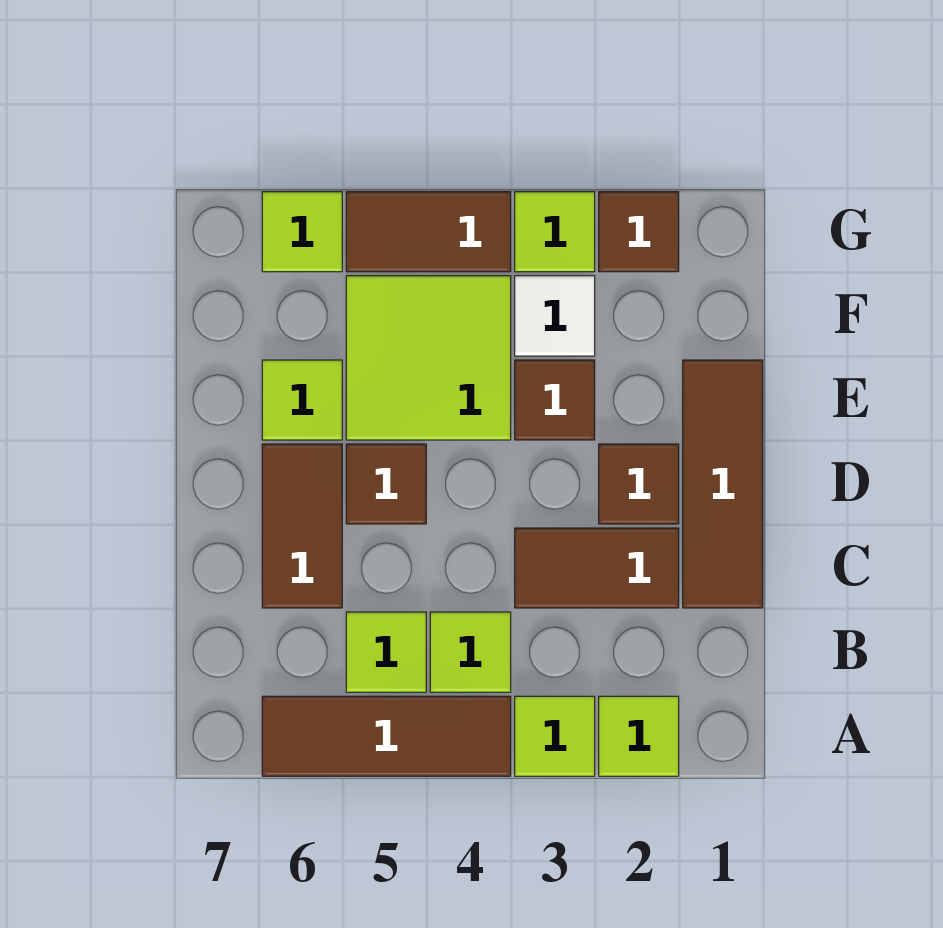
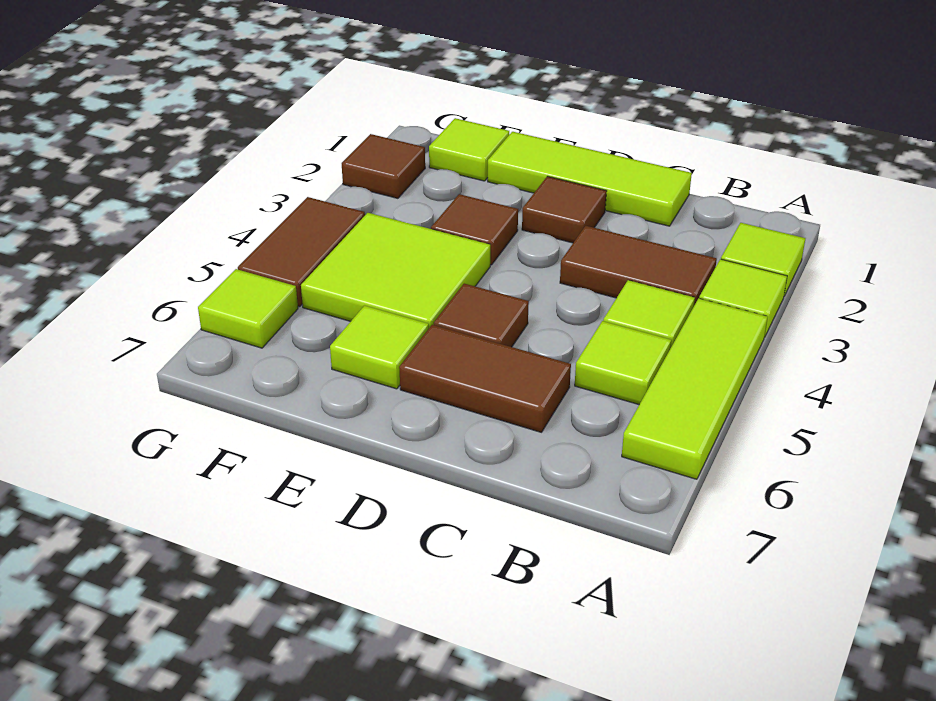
brown tile A4:A6 level 1 -> lime tile A4:A6 level 1
brown tile C1:E1 level 1 -> lime tile C1:E1 level 1
brown tile C2:C3 level 1 -> brown tile B3:C3 level 1
white tile F3 level 1 -> none
lime tile G3 level 1 -> lime tile F1 level 1

